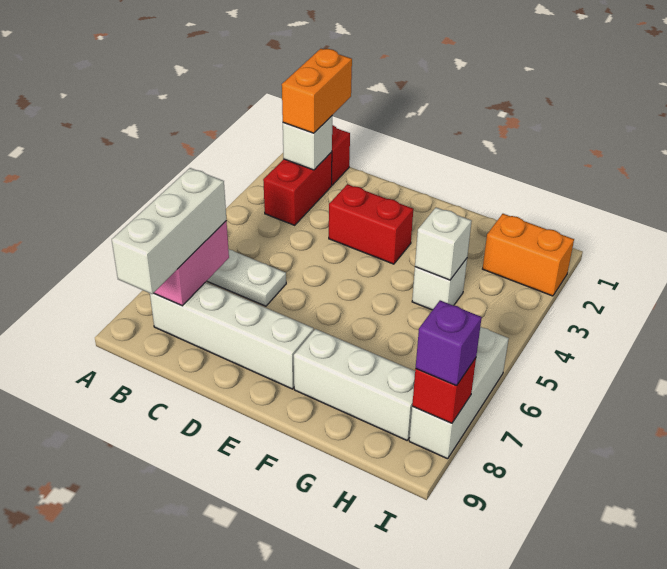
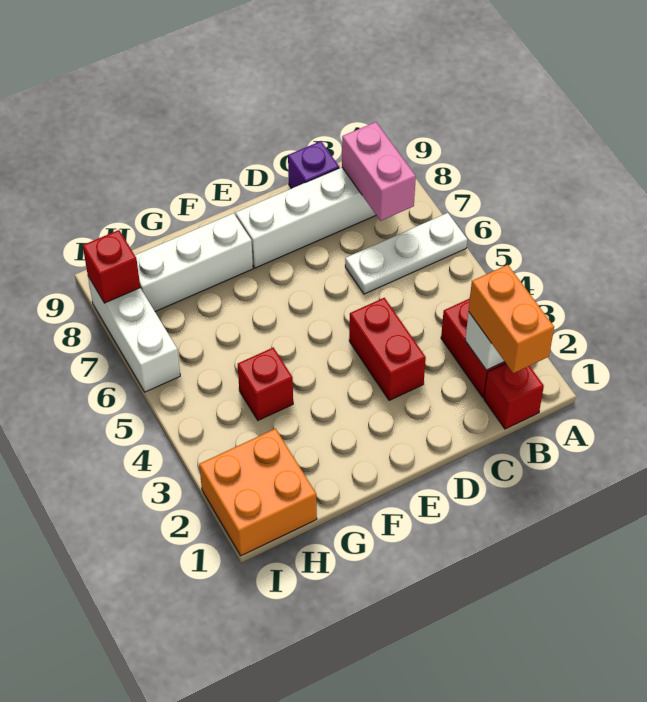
white brick B7:B9 level 3 -> none
red brick D3:E3 level 1 -> red brick D3:D4 level 1
white brick G4 level 1 -> red brick G4 level 1
white brick G4 level 2 -> none
orange brick H2:I2 level 1 -> orange brick H1:I2 level 1
purple brick I8 level 3 -> purple brick C9 level 1

